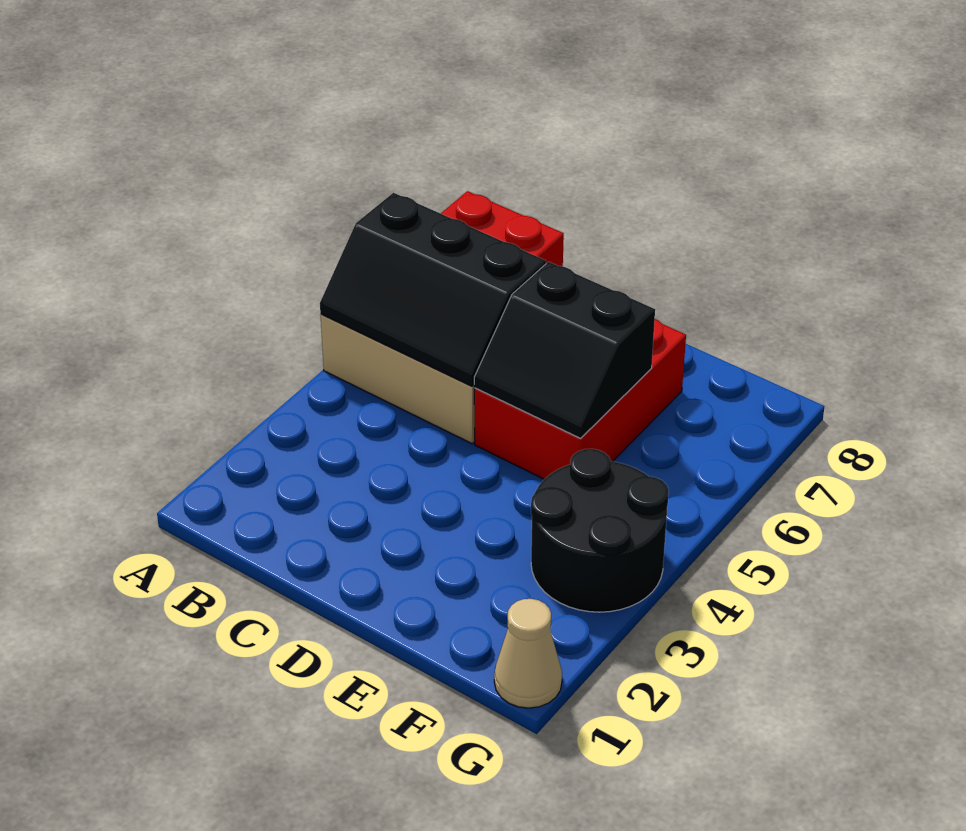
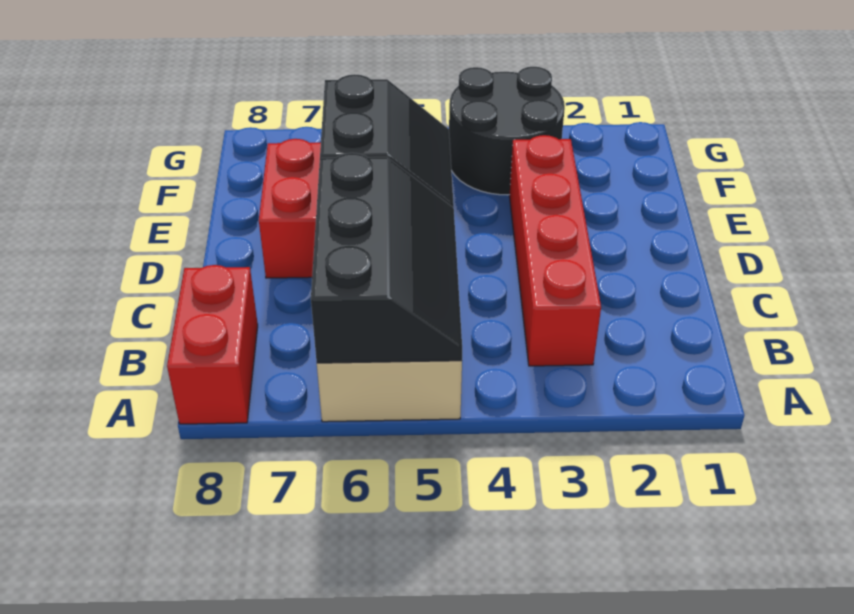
none -> red brick B3:E3 level 1
tan cone G1 level 1 -> none

